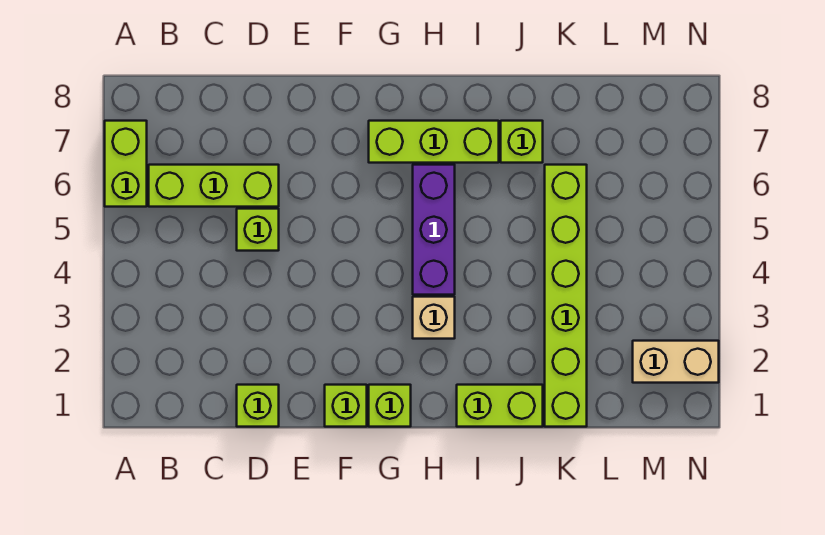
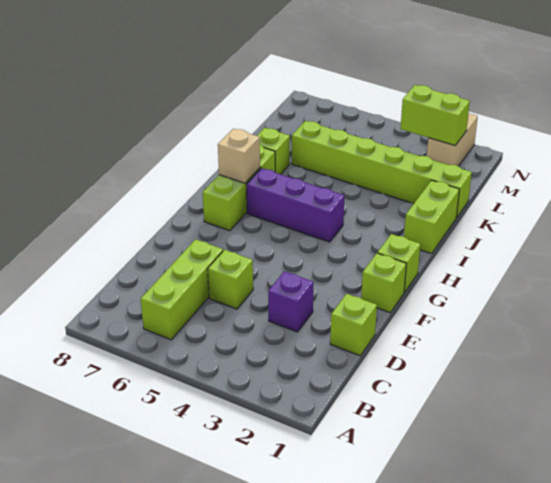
lime brick A6:A7 level 1 -> lime brick M2:M3 level 2
none -> purple brick D3 level 1
tan brick H3 level 1 -> tan brick H7 level 2

